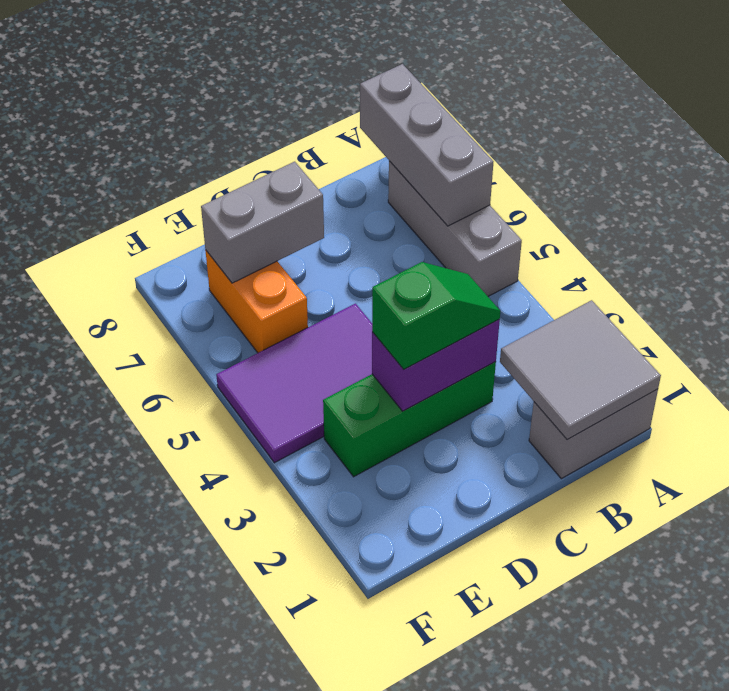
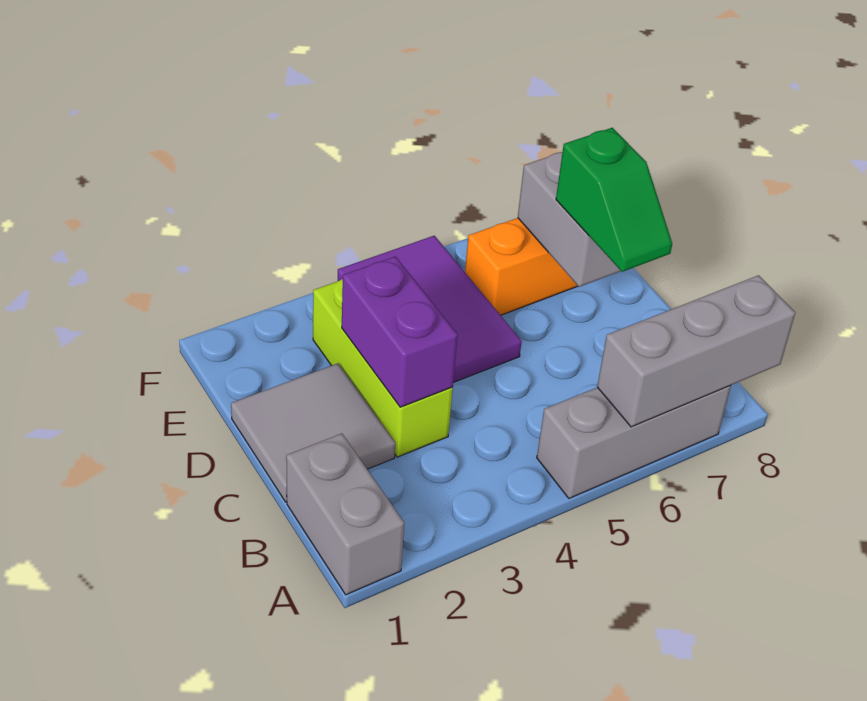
grey tile A1:B2 level 2 -> grey tile C1:D2 level 1
green brick C3:E3 level 1 -> lime brick C3:E3 level 1
green slope C3:D3 level 3 top D -> green slope C7:D7 level 3 top D

